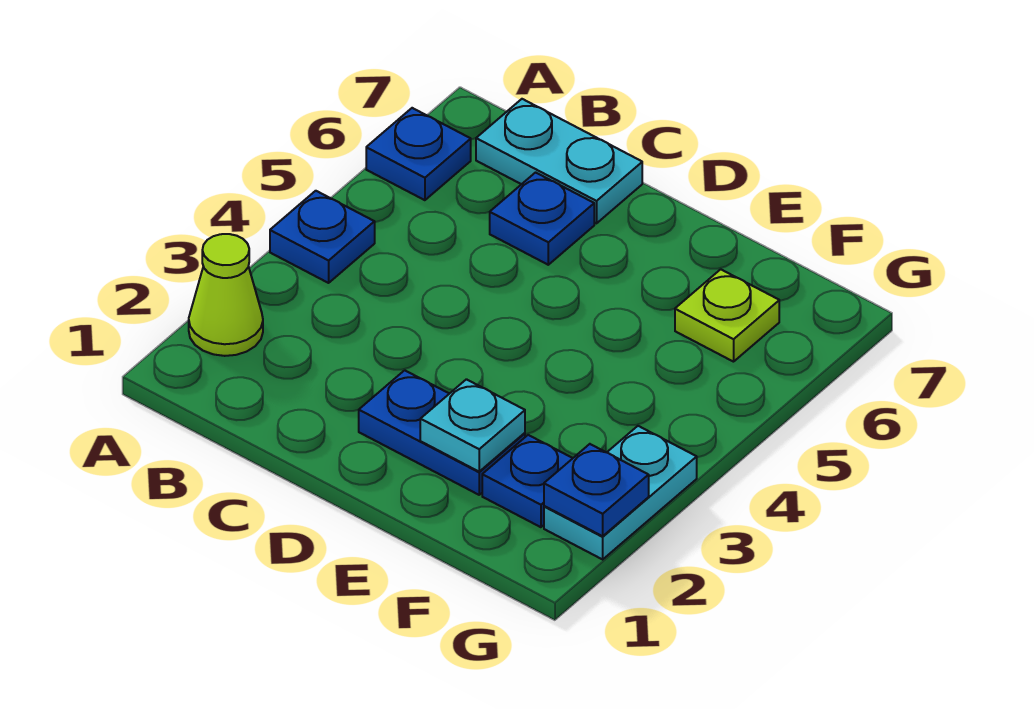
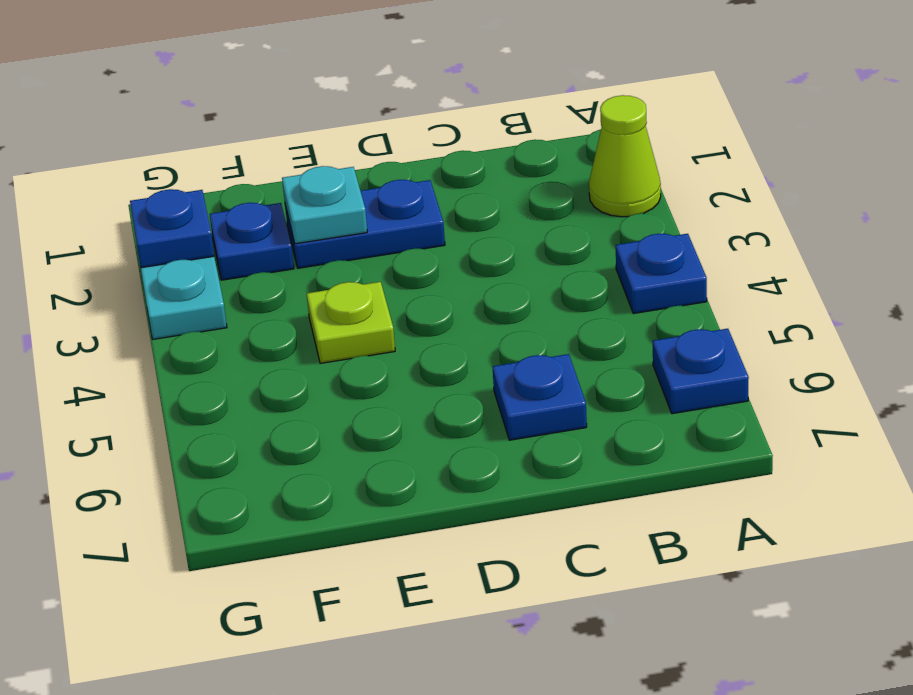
cyan plate B7:C7 level 1 -> none
lime plate F6 level 1 -> lime plate E4 level 1

